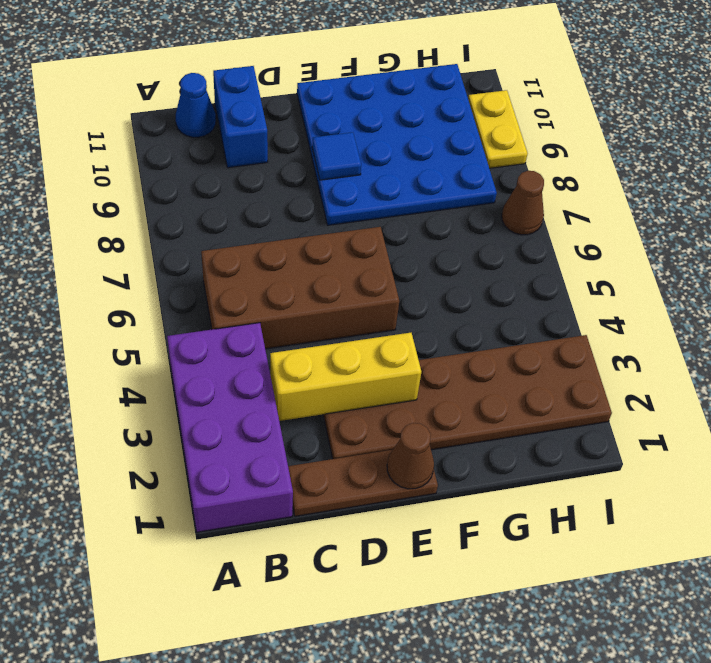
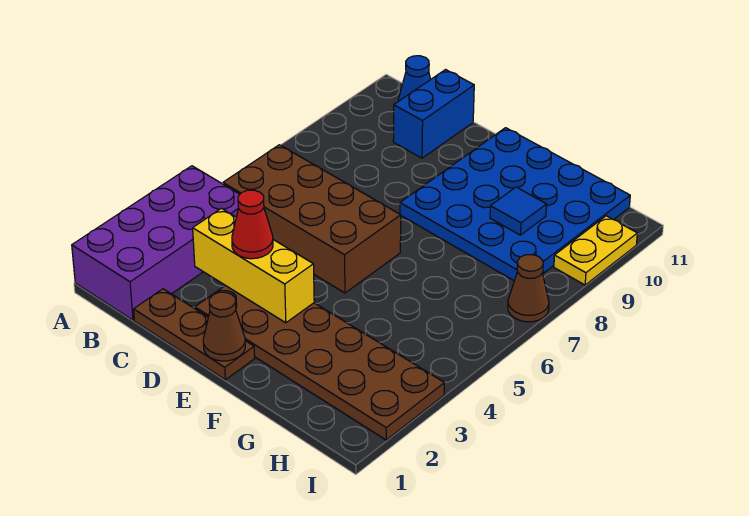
none -> red cone D3 level 3
blue tile E9 level 2 -> blue tile G9 level 2

